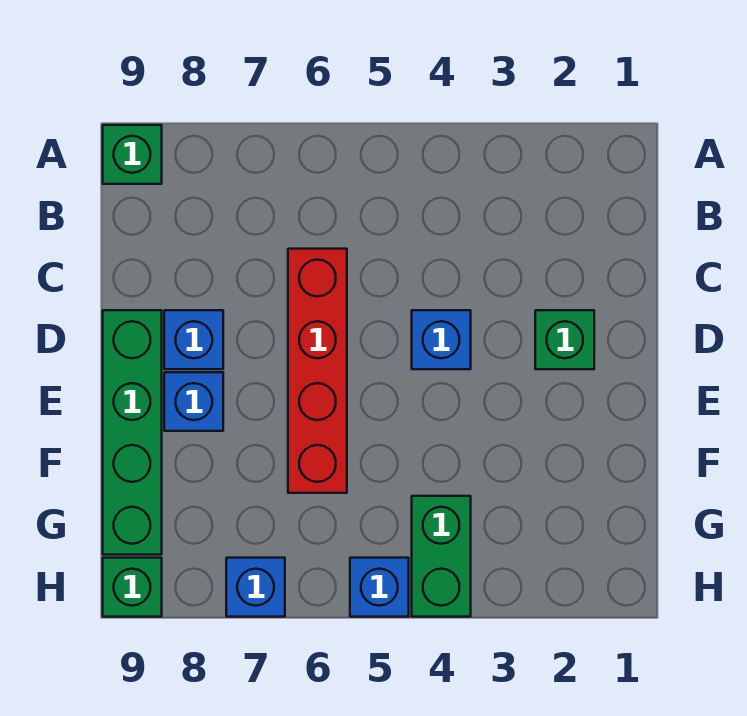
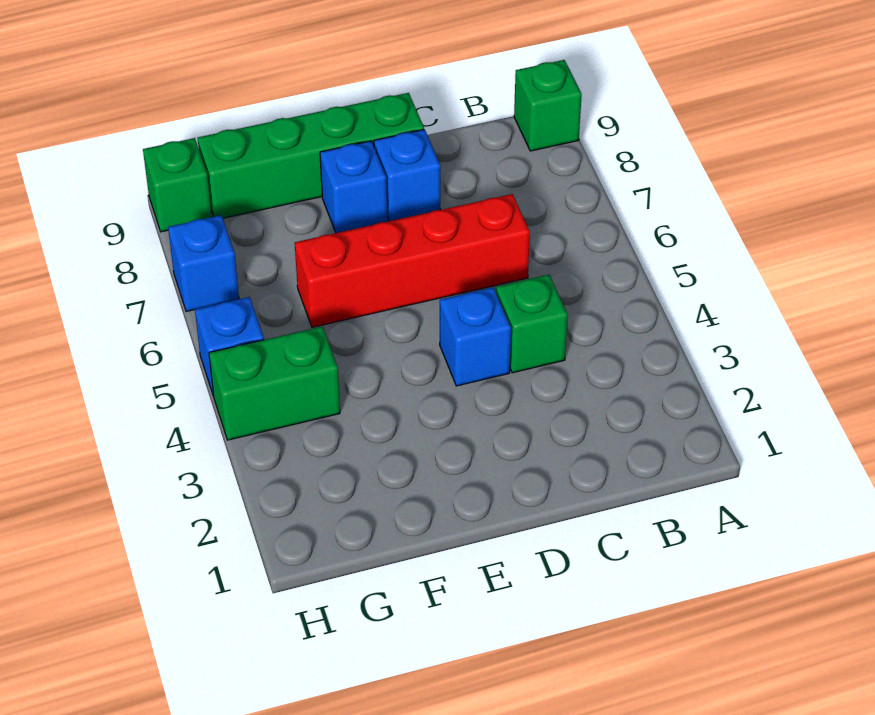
green brick D2 level 1 -> green brick C4 level 1

